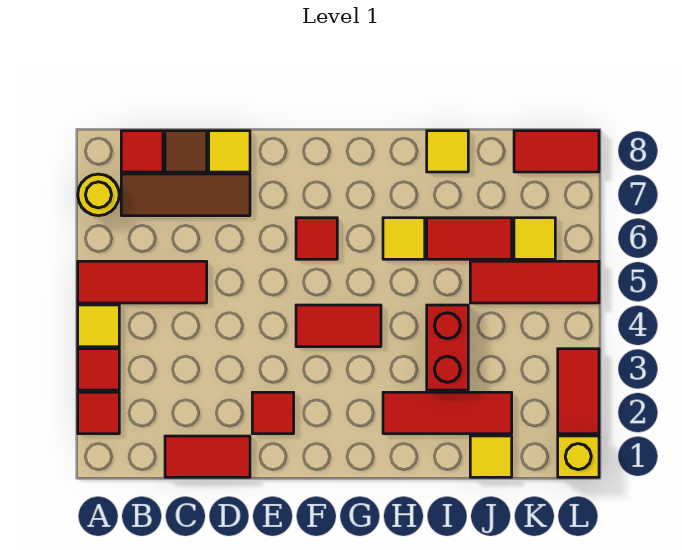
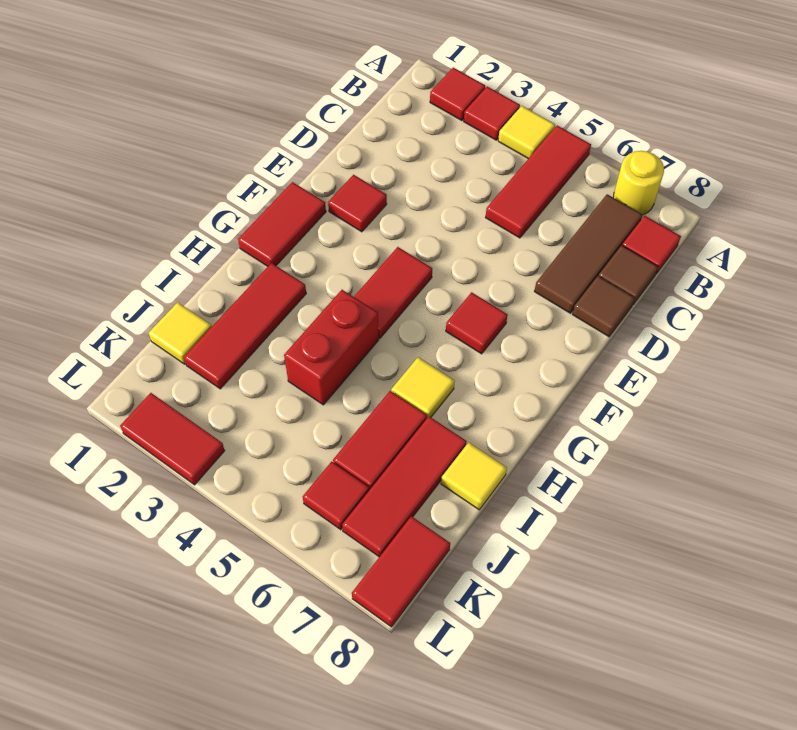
red tile C1:D1 level 1 -> red tile F1:G1 level 1
yellow tile D8 level 1 -> brown tile D8 level 1
red brick I3:I4 level 1 -> red brick H4:I4 level 1
red tile J5:L5 level 1 -> red tile I7:K7 level 1
yellow tile K6 level 1 -> red tile K6 level 1
yellow brick L1 level 1 -> none

